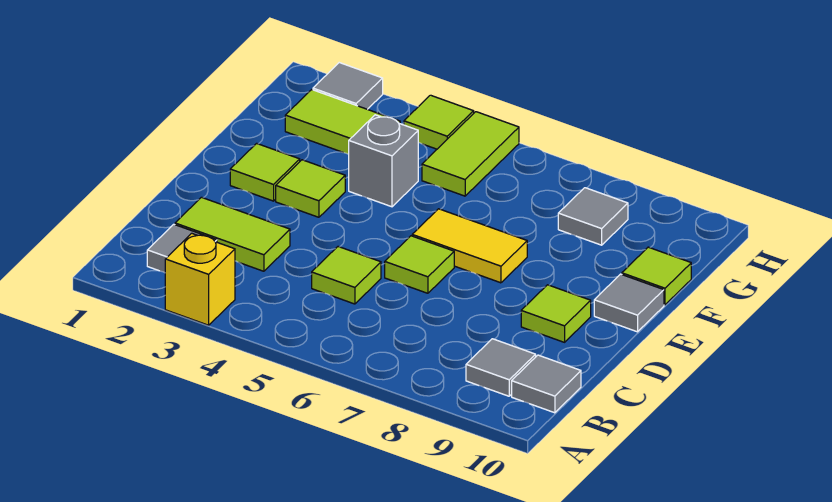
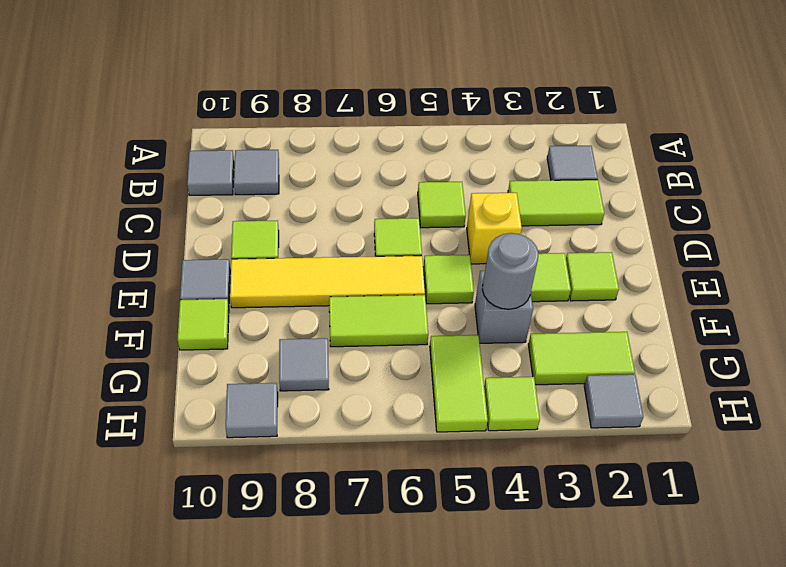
yellow brick A3 level 1 -> yellow brick D4 level 1
none -> lime tile E5 level 1
yellow tile E6:E7 level 1 -> yellow tile E6:E9 level 1
none -> grey round brick F4 level 2
none -> lime tile F6:F7 level 1
none -> grey tile H9 level 1

